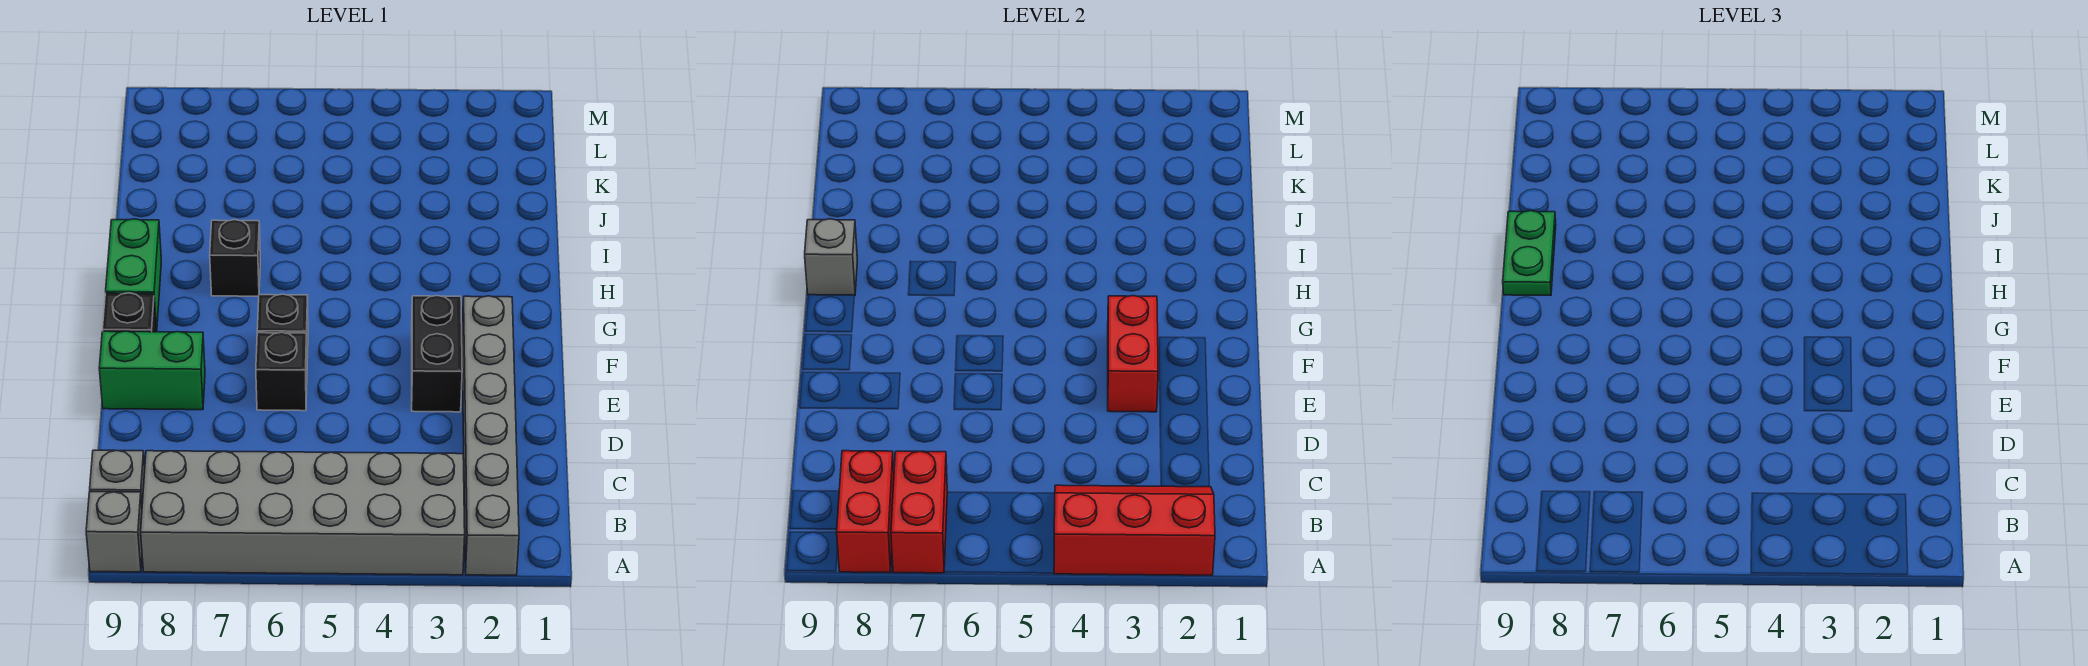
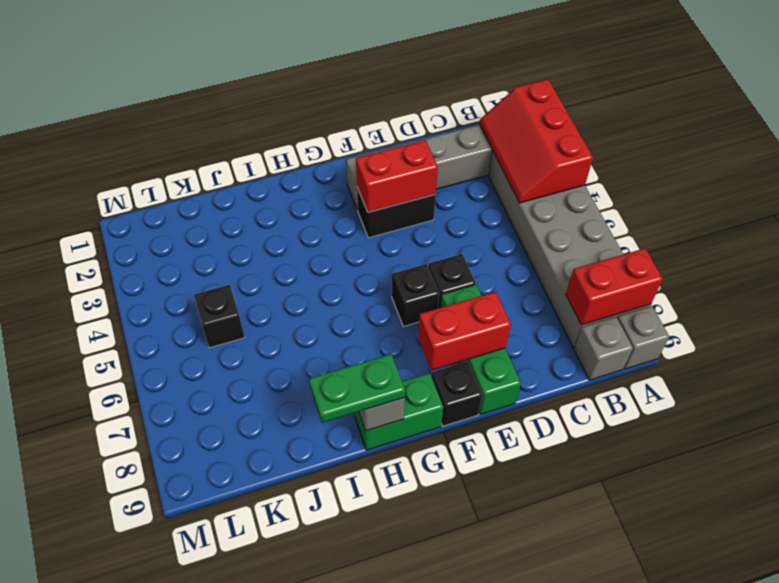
red brick A7:B7 level 2 -> red brick E8:F8 level 2
green brick E8:E9 level 1 -> green brick E7:E9 level 1
black brick H7 level 1 -> black brick K5 level 1

